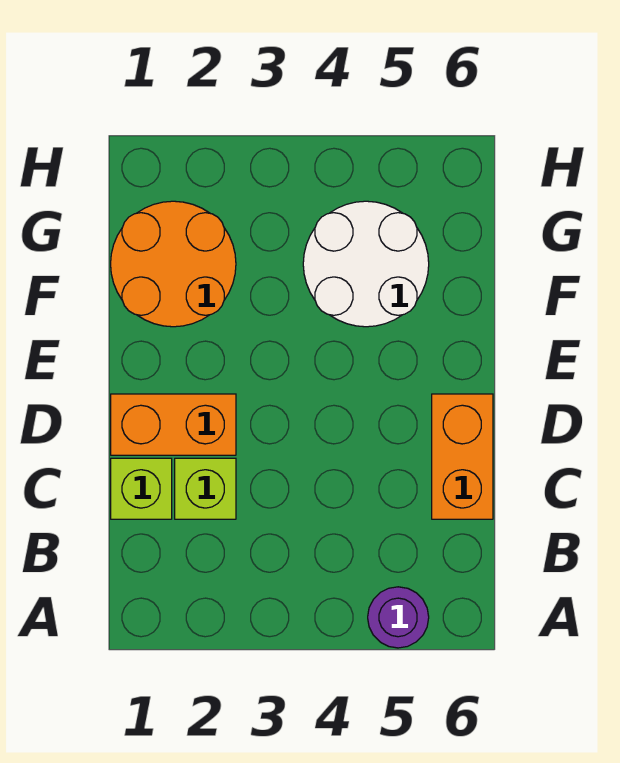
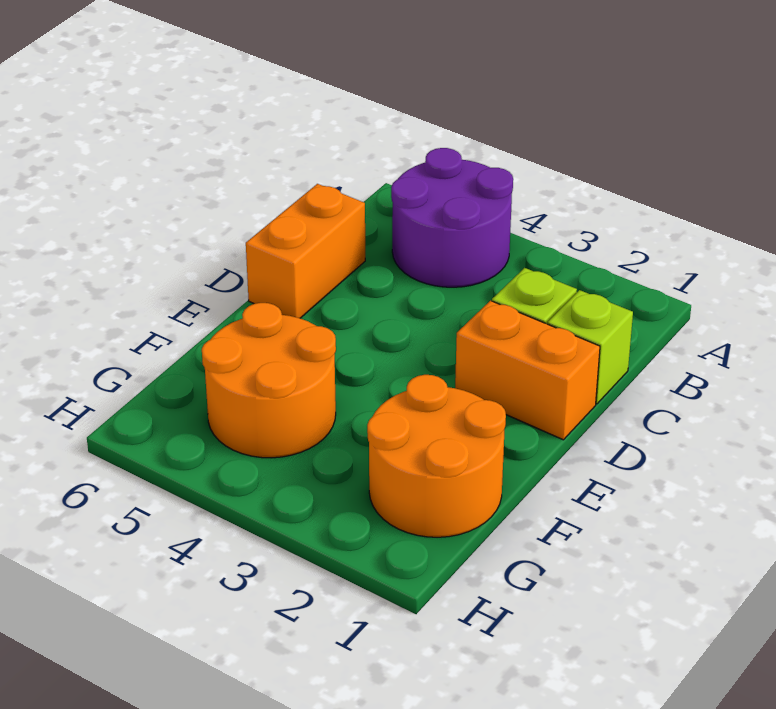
purple round brick A5 level 1 -> purple round brick A4:B5 level 1
white round brick F4:G5 level 1 -> orange round brick F4:G5 level 1

